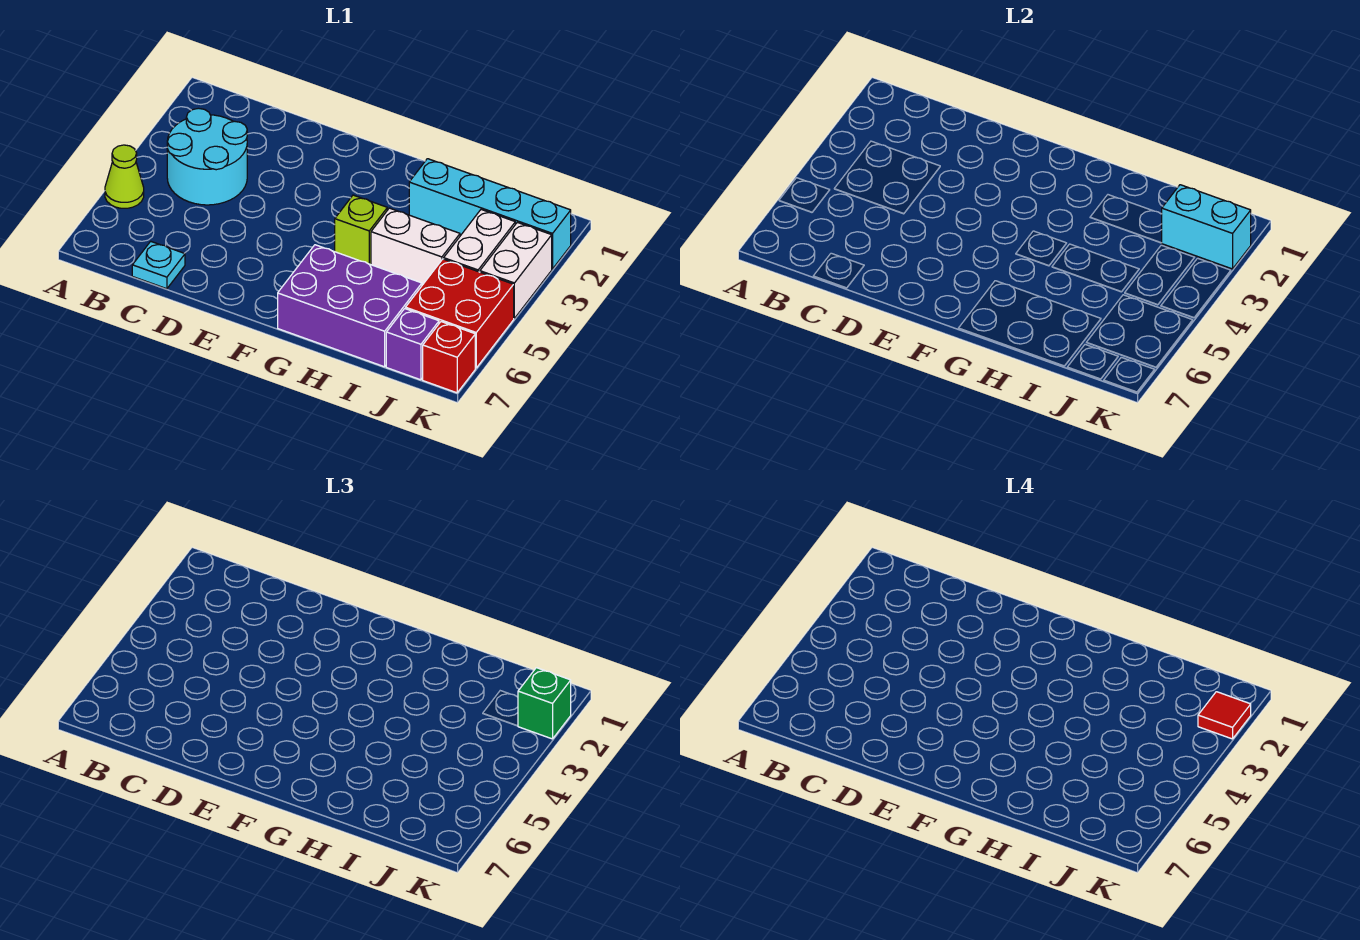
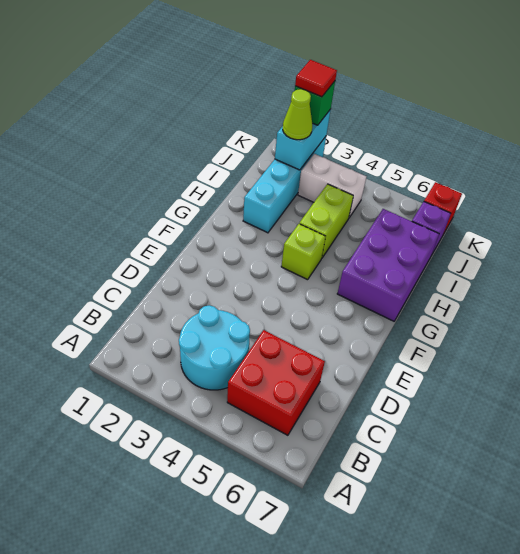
lime cone A5 level 1 -> lime cone J2 level 3
cyan plate C7 level 1 -> none
white brick H4:I4 level 1 -> lime brick H4:I4 level 1
red brick J5:K6 level 1 -> red brick B5:C6 level 1
white brick K3:K4 level 1 -> none

